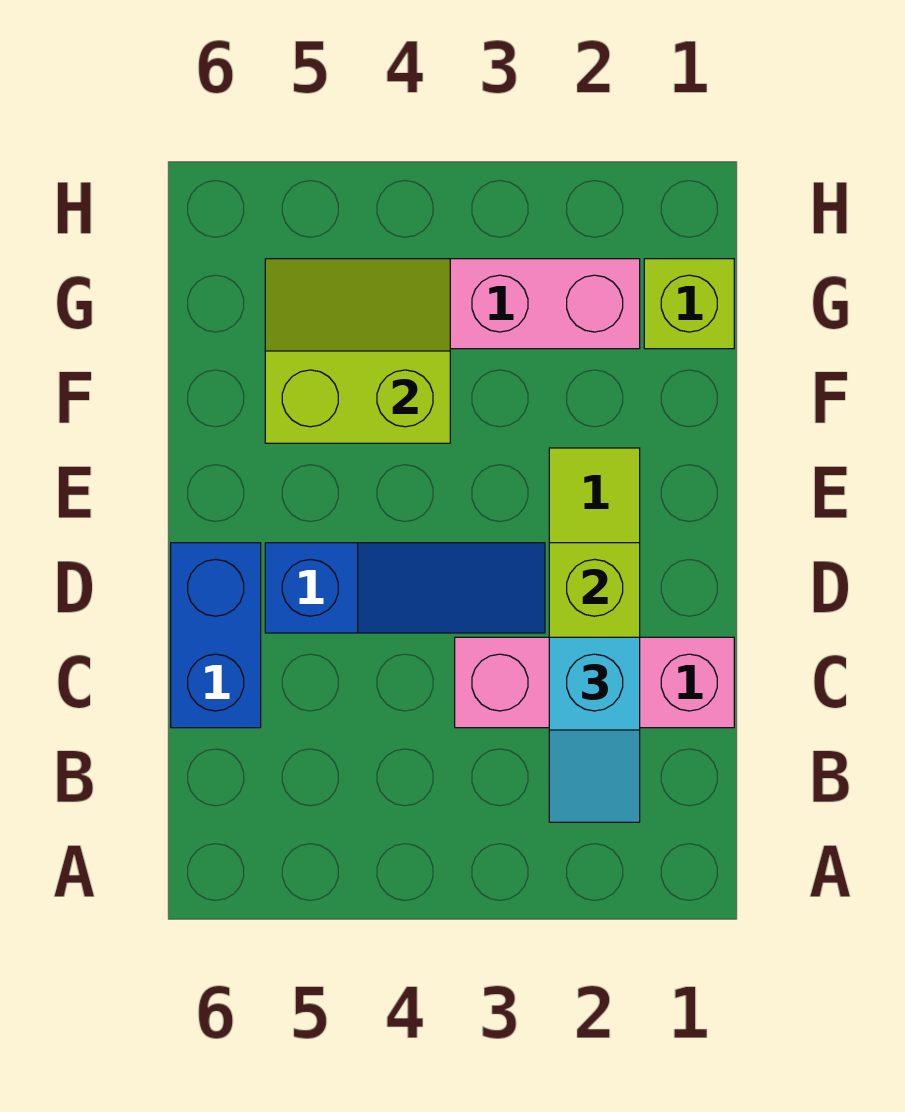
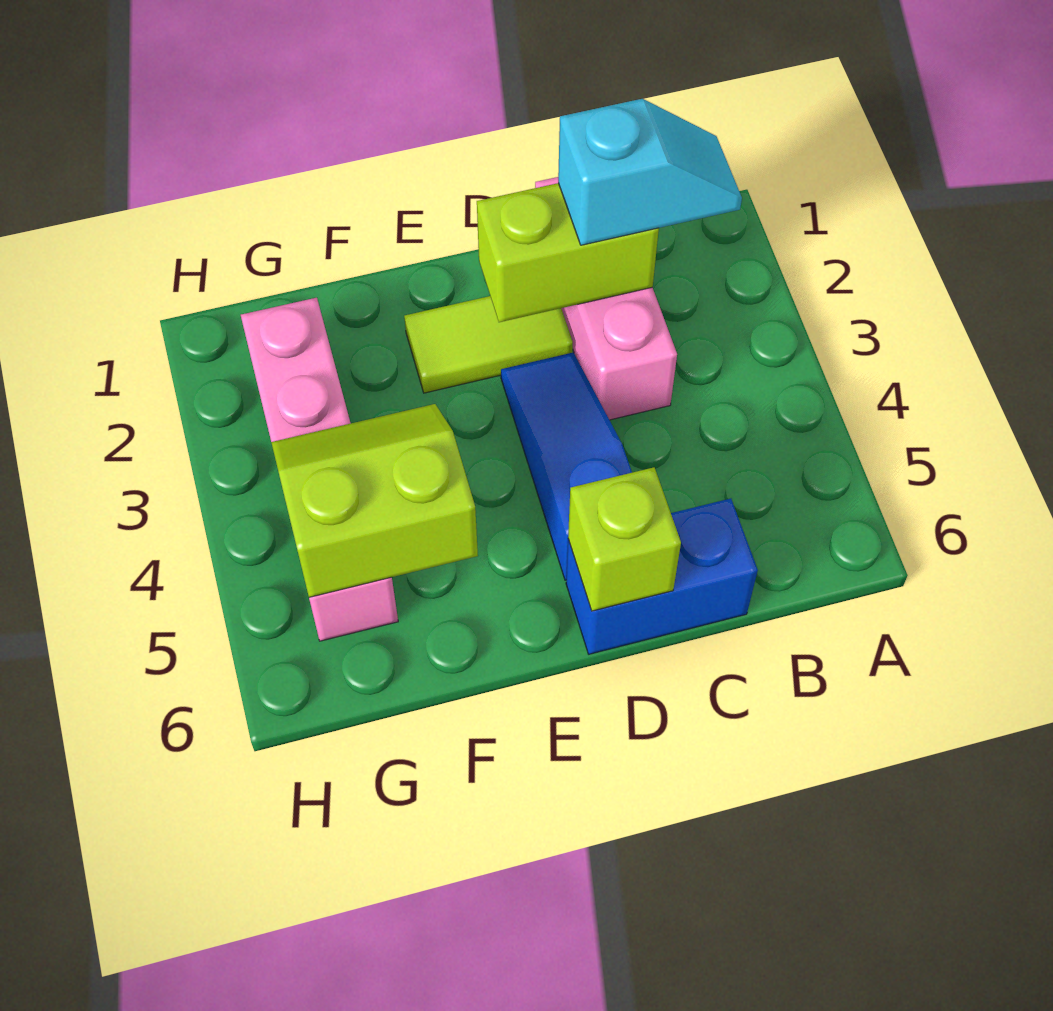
lime slope F4:G5 level 2 top F -> lime slope F4:G5 level 2 top 5
lime brick G1 level 1 -> lime brick D6 level 2

